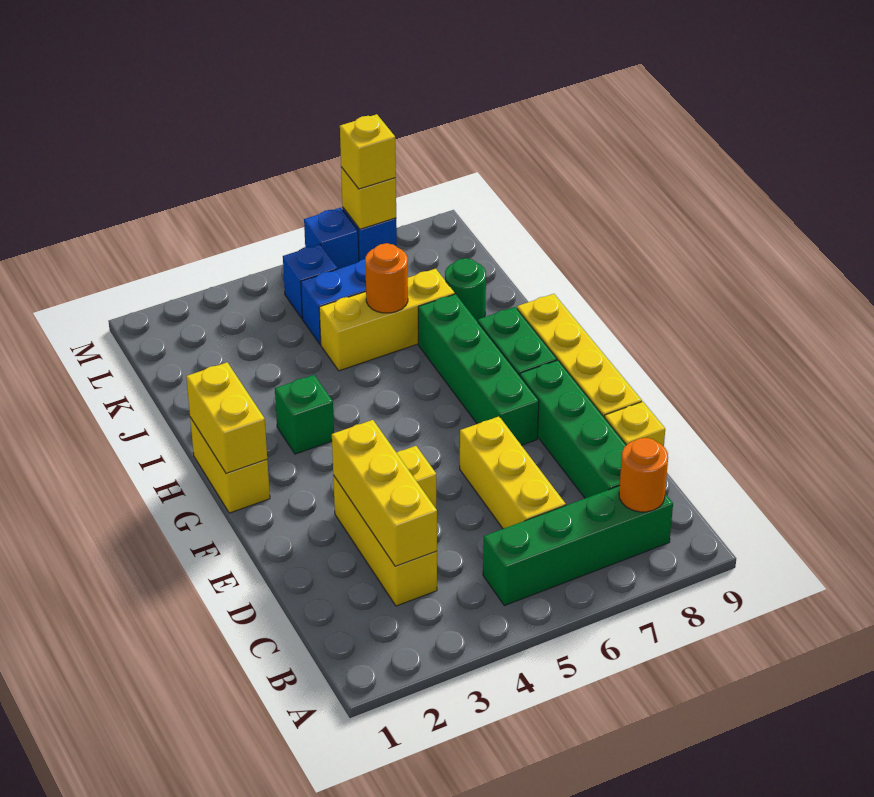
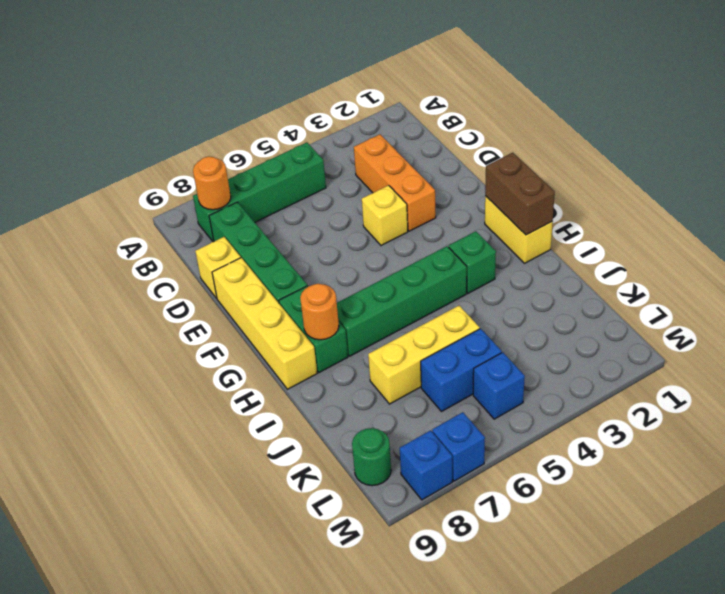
yellow brick C3:E3 level 1 -> orange brick C3:E3 level 1
yellow brick C3:E3 level 2 -> none
yellow brick C6:E6 level 1 -> none
green brick F7:I7 level 1 -> green brick H4:H7 level 1
yellow brick G1:H1 level 2 -> brown brick G1:H1 level 2
orange round brick J6 level 2 -> orange round brick H8 level 2
green round brick J8 level 1 -> green round brick L9 level 1
blue brick M6 level 1 -> blue brick M8 level 1
yellow brick M7 level 2 -> none
yellow brick M7 level 3 -> none

